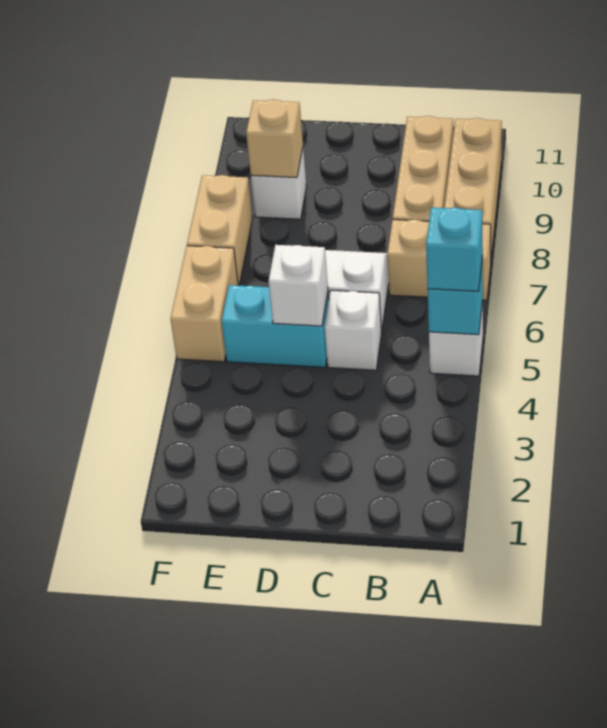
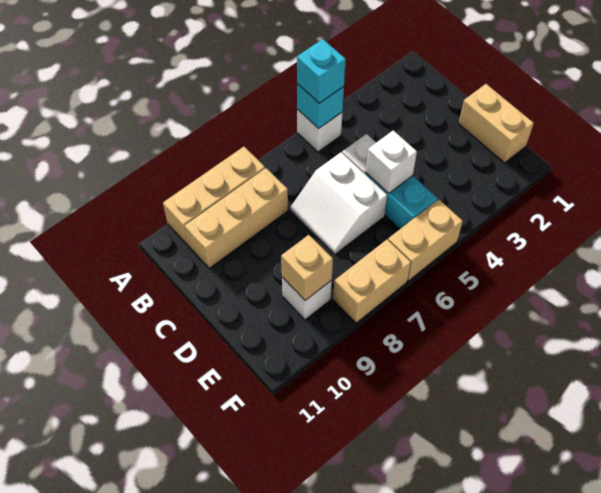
tan brick A7:B7 level 1 -> tan brick D1:E1 level 1

